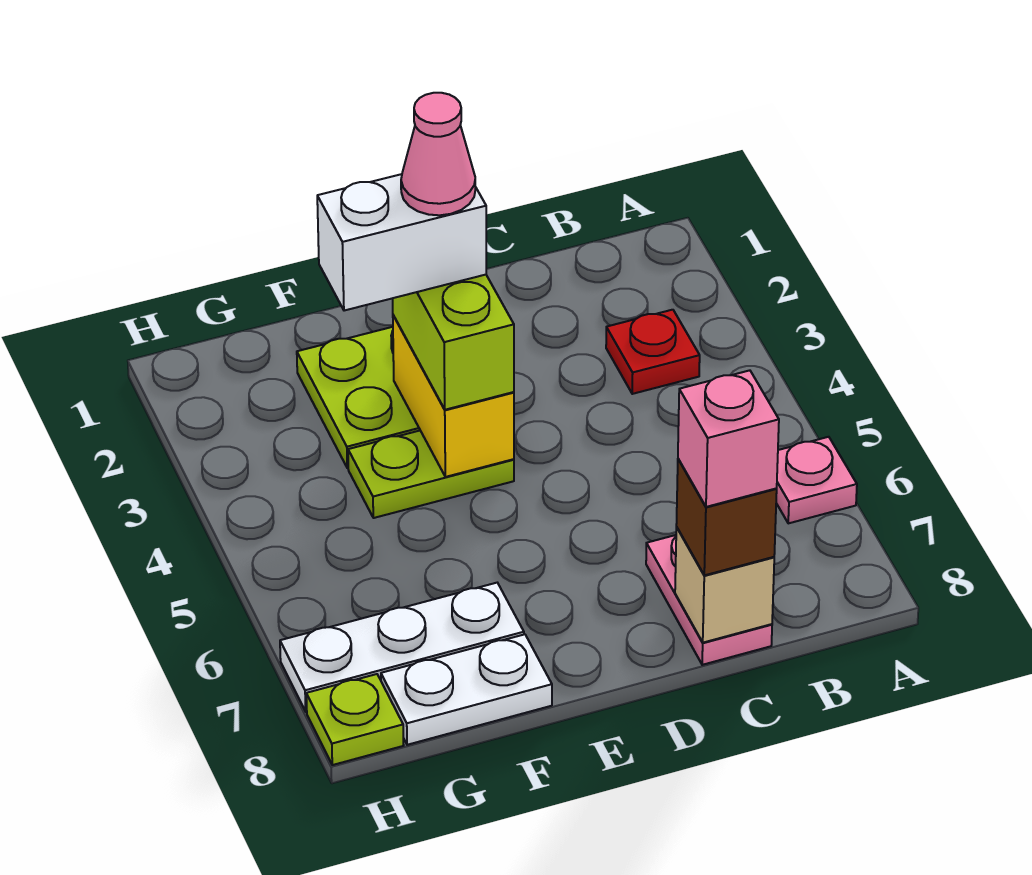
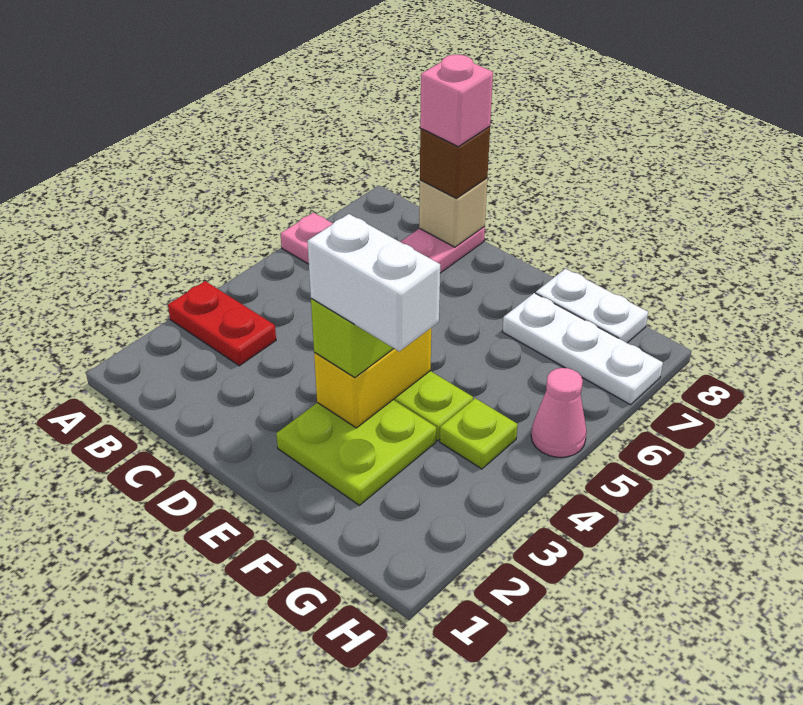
red plate B3 level 1 -> red plate A3:B3 level 1
pink cone E3 level 5 -> pink cone H5 level 1
lime plate H8 level 1 -> lime plate G4 level 1

